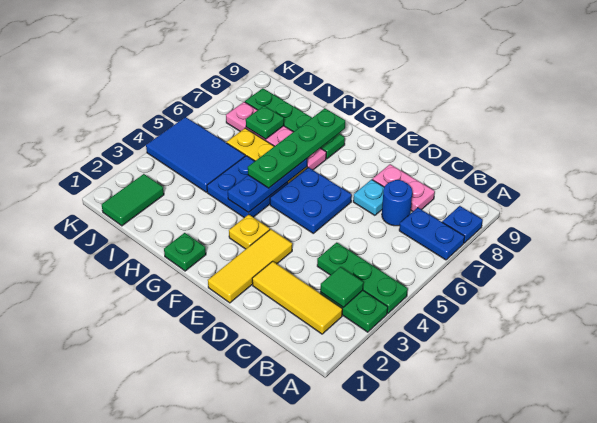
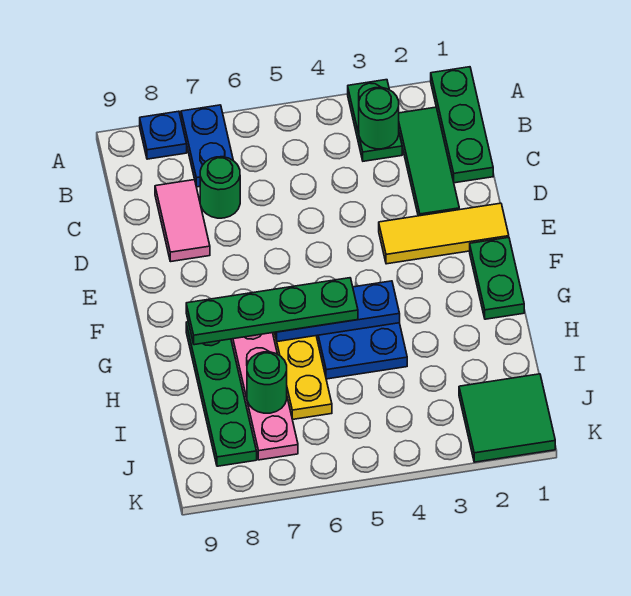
green plate A4:C4 level 1 -> green plate A1:C1 level 1
yellow tile B2:D2 level 1 -> green tile B2:D2 level 1
green tile B3 level 2 -> green round brick B3 level 2
blue round brick C7 level 1 -> green round brick C7 level 1
pink plate C8:D8 level 1 -> pink tile C8:D8 level 1
cyan plate D7 level 1 -> none
blue plate E5:F6 level 1 -> none
yellow plate F3 level 1 -> none
green plate G1 level 1 -> green plate F1:G1 level 1
blue tile I4:K5 level 1 -> none
green plate I7 level 2 -> green round brick I7 level 2
green tile J1:J2 level 1 -> green tile J1:K2 level 1

